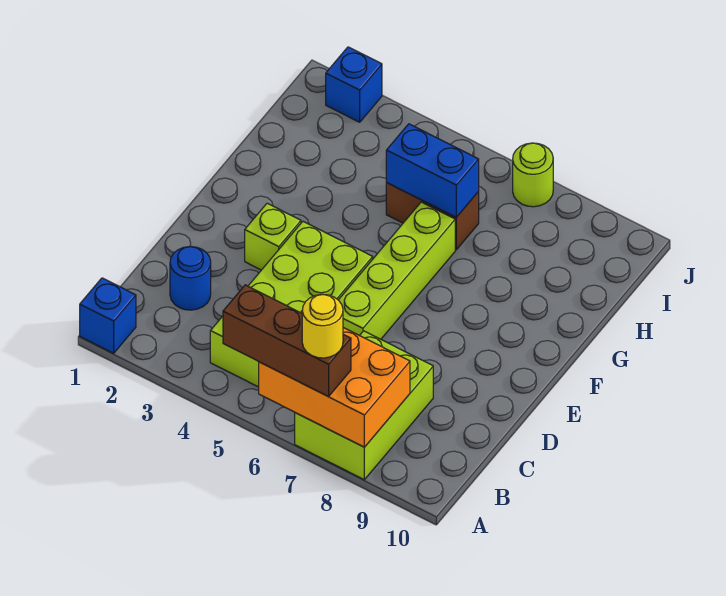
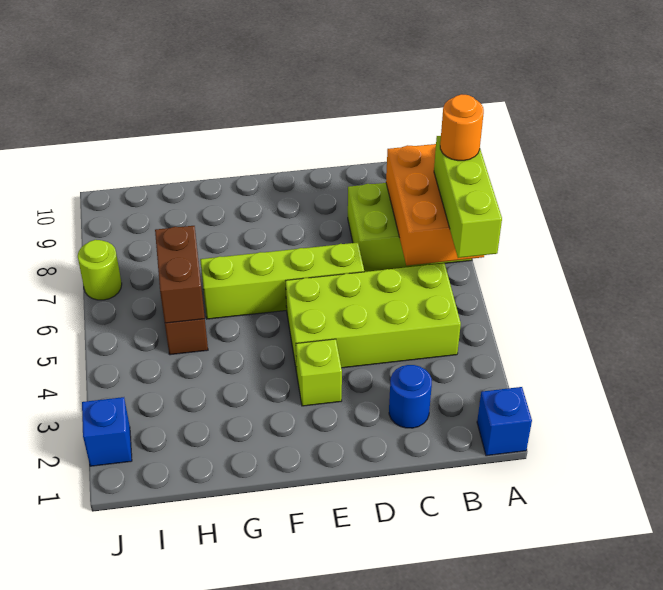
brown brick A5:A7 level 3 -> lime brick A5:A7 level 3
yellow round brick A7 level 4 -> orange round brick A7 level 4
blue brick H5:H6 level 2 -> brown brick H5:H6 level 2

